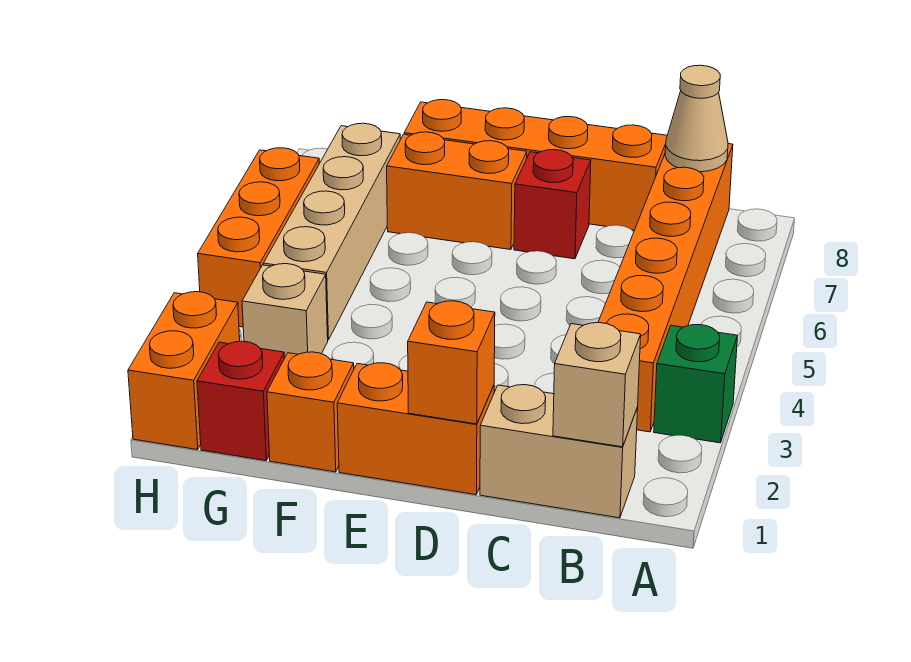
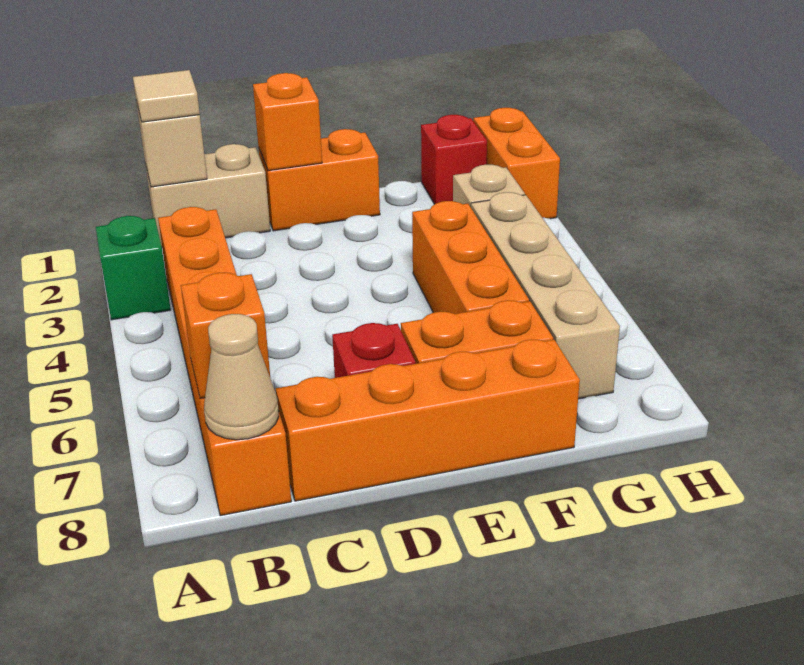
none -> tan tile B1 level 3
orange brick F1 level 1 -> orange brick B7 level 2
orange brick H4:H6 level 1 -> orange brick F4:F6 level 1

